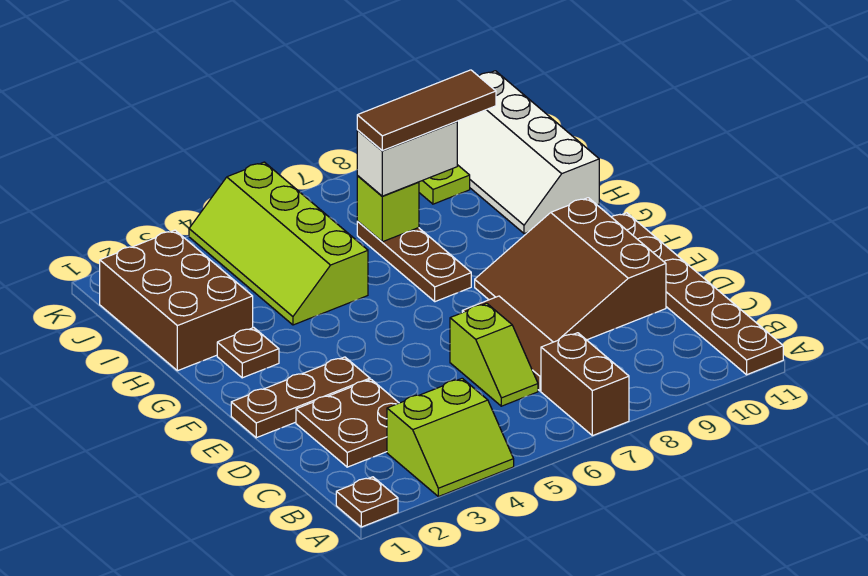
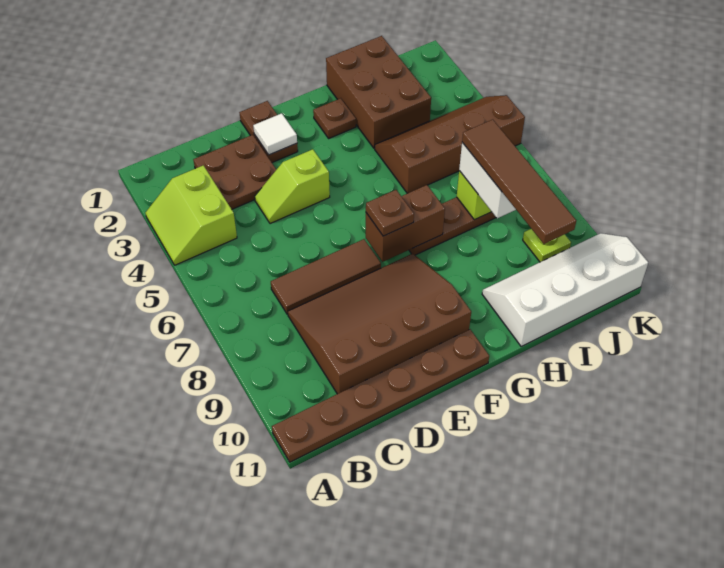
brown plate A1 level 1 -> brown plate F7 level 3
brown brick A7:B7 level 1 -> brown brick F7:G7 level 2
lime slope C6:D6 level 1 top D -> lime slope D4:E4 level 1 top E
brown slope D8:F10 level 1 top 10 -> brown slope C8:F10 level 1 top 10
brown plate E1:E3 level 1 -> brown plate E1:E2 level 1
none -> white tile E2 level 2
brown brick H1:J2 level 1 -> brown brick H1:I3 level 1
lime slope H4:K5 level 1 top 5 -> brown slope H4:K5 level 1 top 5
brown tile I7:I9 level 4 -> brown tile I7:I10 level 4

